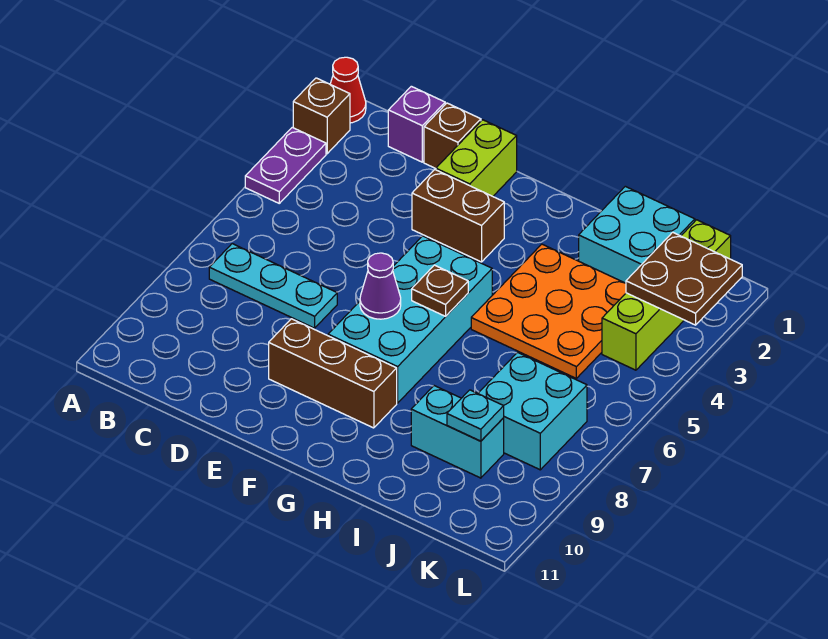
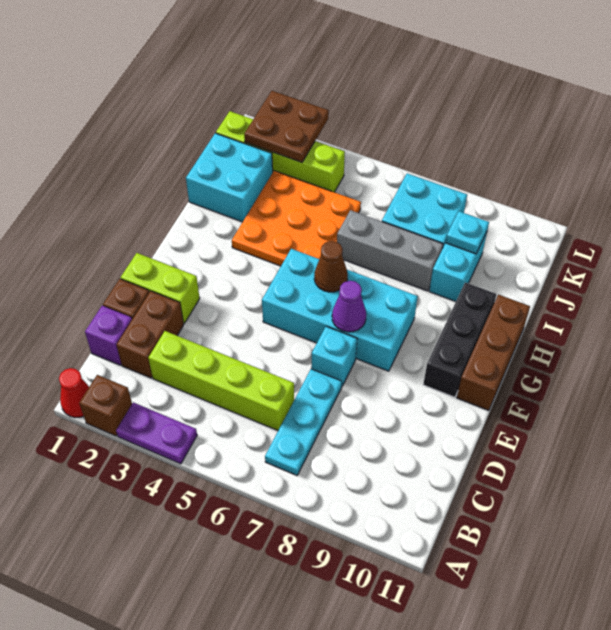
none -> lime brick C3:C6 level 1
brown brick E3:F3 level 1 -> brown brick C2:D2 level 1
none -> cyan brick E7 level 1
brown brick E9:G9 level 1 -> brown brick F11:H11 level 1
none -> black brick F10:H10 level 1
brown plate G6 level 2 -> brown cone G6 level 2
none -> grey brick I6:I8 level 1

